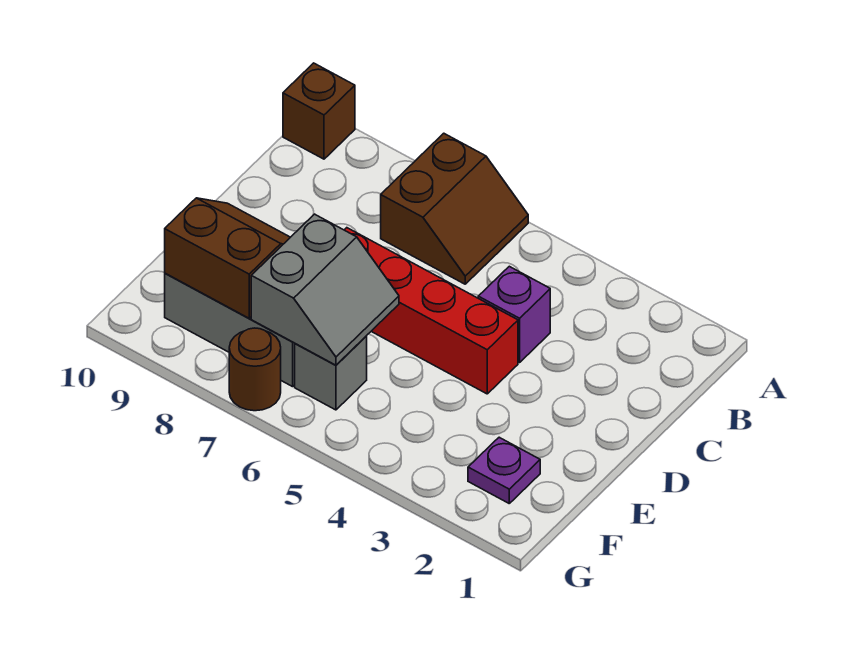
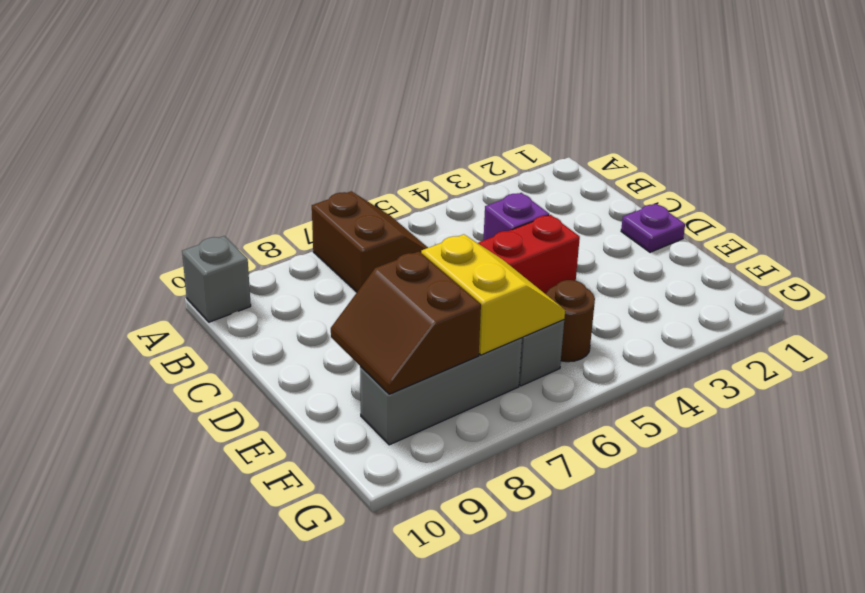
brown brick A10 level 1 -> grey brick A10 level 1
grey slope E6:F7 level 2 top 7 -> yellow slope E6:F7 level 2 top 7
brown slope E8:F9 level 2 top F -> brown slope E8:F9 level 2 top 8
purple plate F2 level 1 -> purple plate D1 level 1
brown round brick G7 level 1 -> brown round brick F5 level 1

